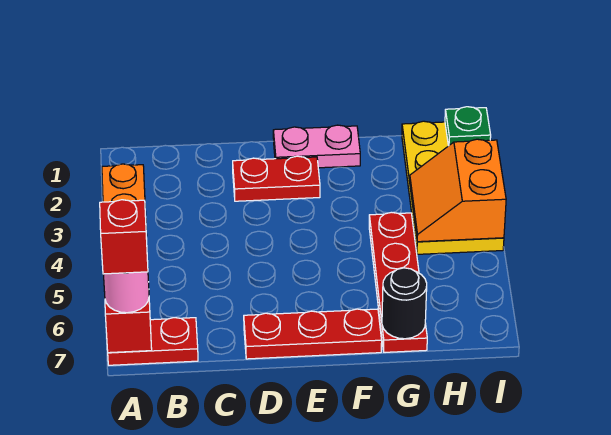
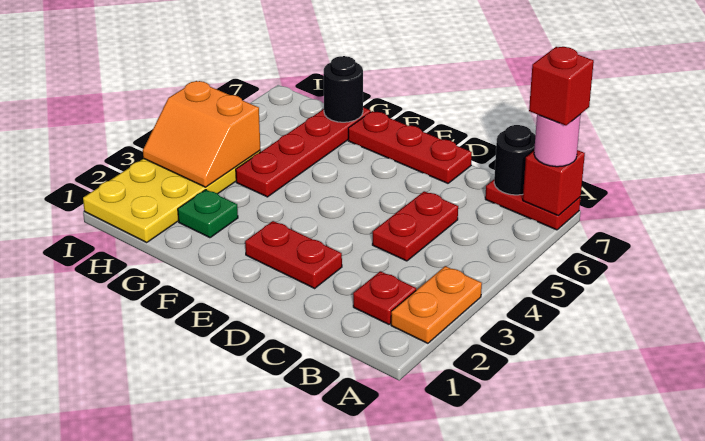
none -> red plate B2 level 1
none -> black round brick B7 level 2
none -> red plate C4:C5 level 1
pink plate E1:F1 level 1 -> none
orange slope H3:I4 level 2 top I -> orange slope H3:I4 level 2 top 4
green plate I1 level 2 -> green plate G2 level 1

